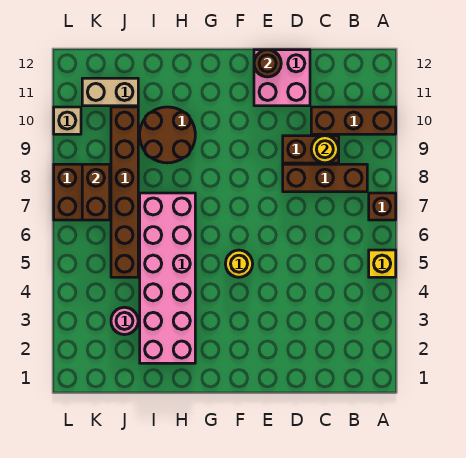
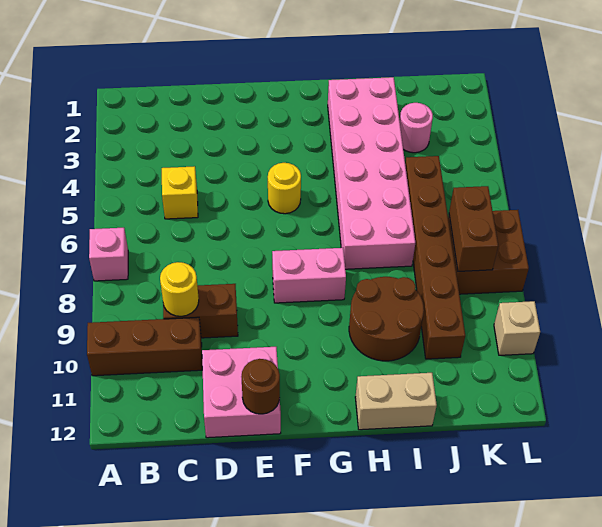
yellow brick A5 level 1 -> yellow brick C5 level 1
brown brick A7 level 1 -> pink brick A7 level 1
brown brick B8:D8 level 1 -> none
none -> pink brick F8:G8 level 1
tan brick J11:K11 level 1 -> tan brick H12:I12 level 1

